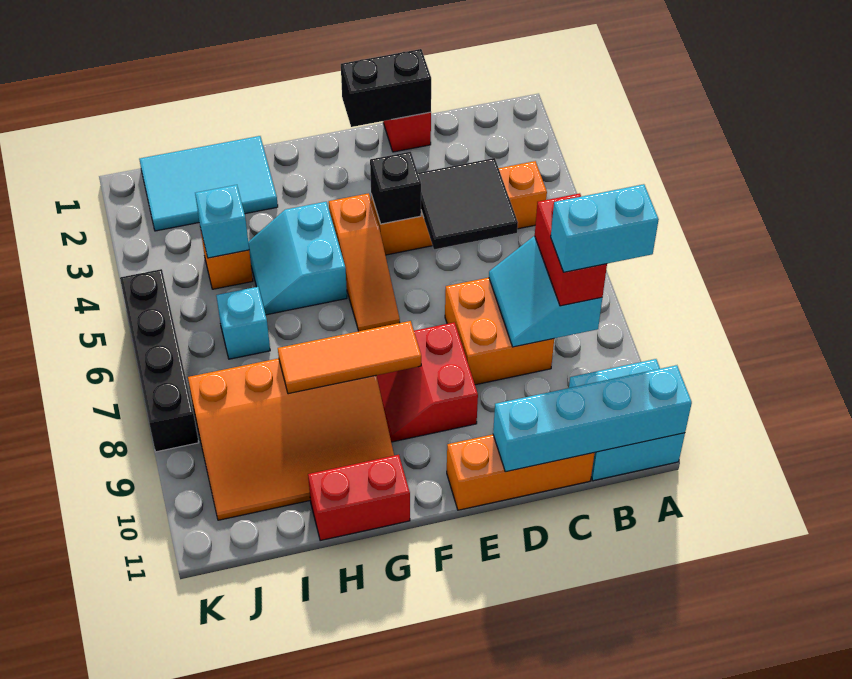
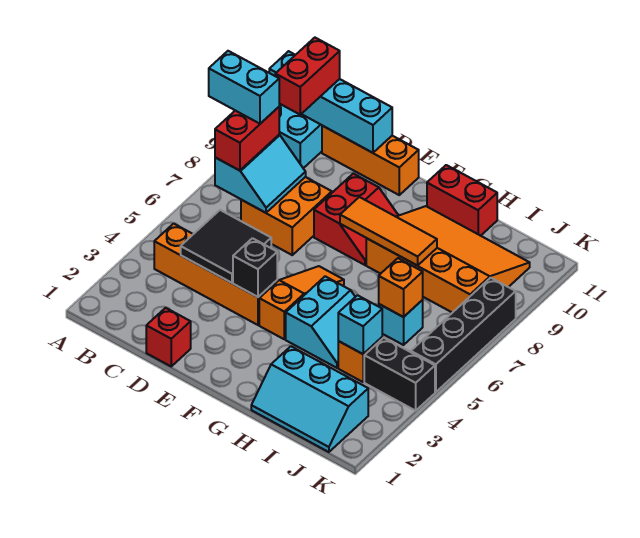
none -> red brick B10:B11 level 3
black brick D1:E1 level 2 -> black brick J4:K4 level 1
cyan tile H1:J2 level 1 -> cyan slope H1:J2 level 1 top 2
none -> orange brick I6 level 2

